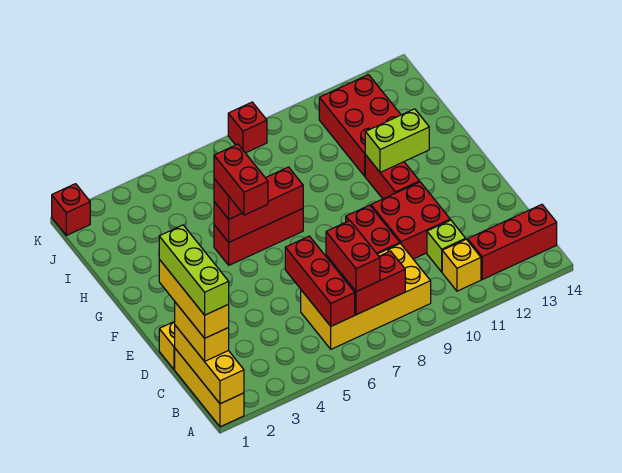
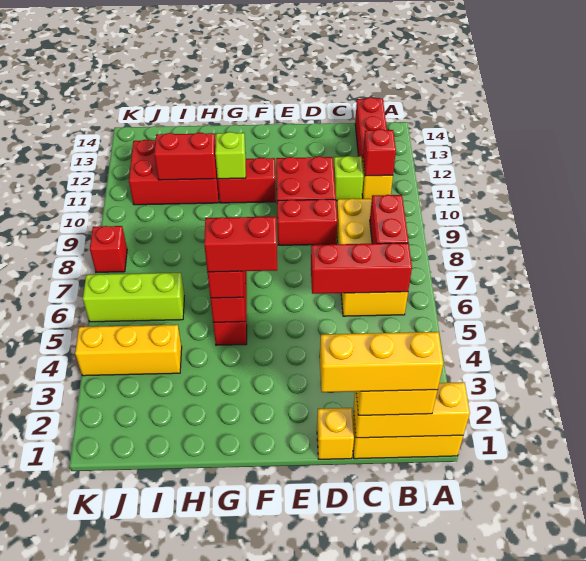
lime brick B1:D1 level 5 -> lime brick I6:K6 level 1
red brick B7:C7 level 3 -> red brick H11:I11 level 2
lime brick G11:G12 level 2 -> lime brick G11 level 2
none -> yellow brick I4:K4 level 1
red brick K1 level 1 -> red brick B11 level 2

